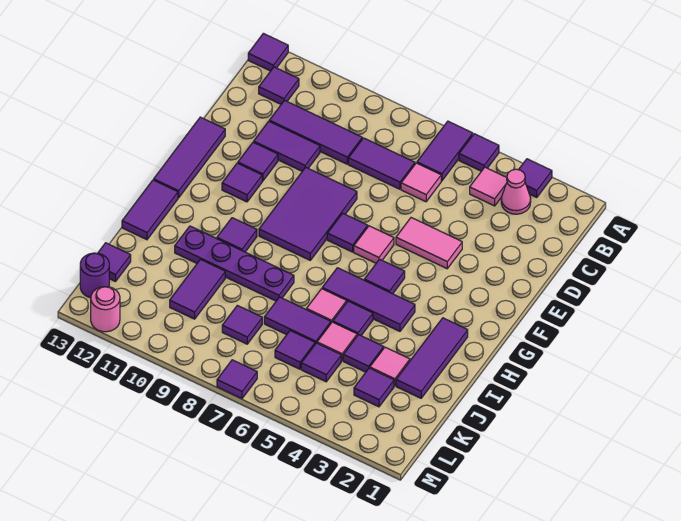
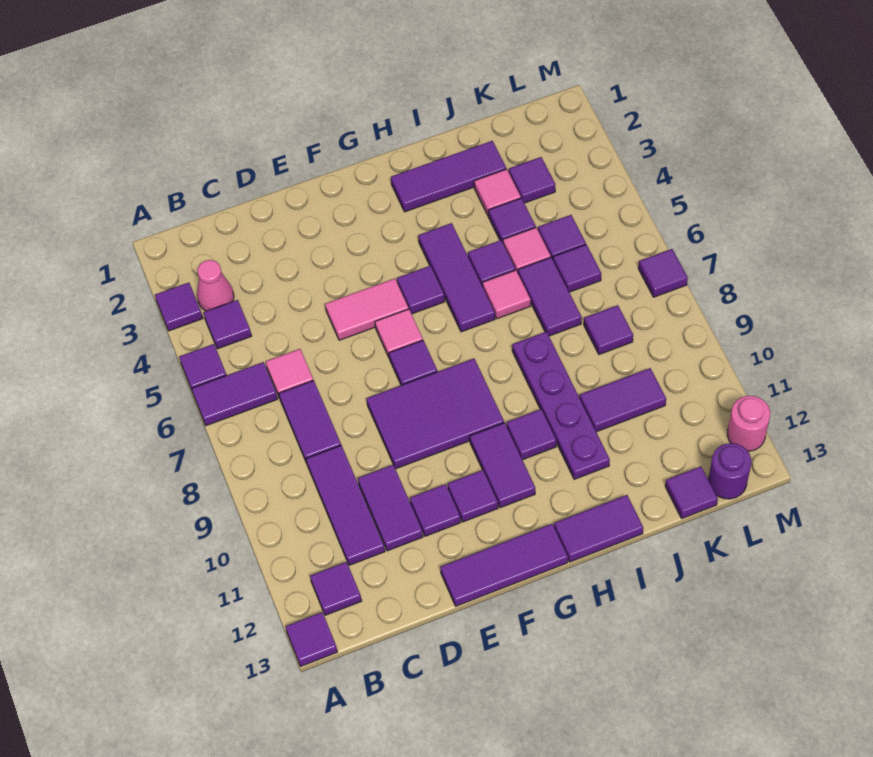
pink tile B4 level 1 -> purple tile B4 level 1
pink tile E4:E5 level 1 -> pink tile E5:F5 level 1
none -> purple tile G10:G11 level 1

